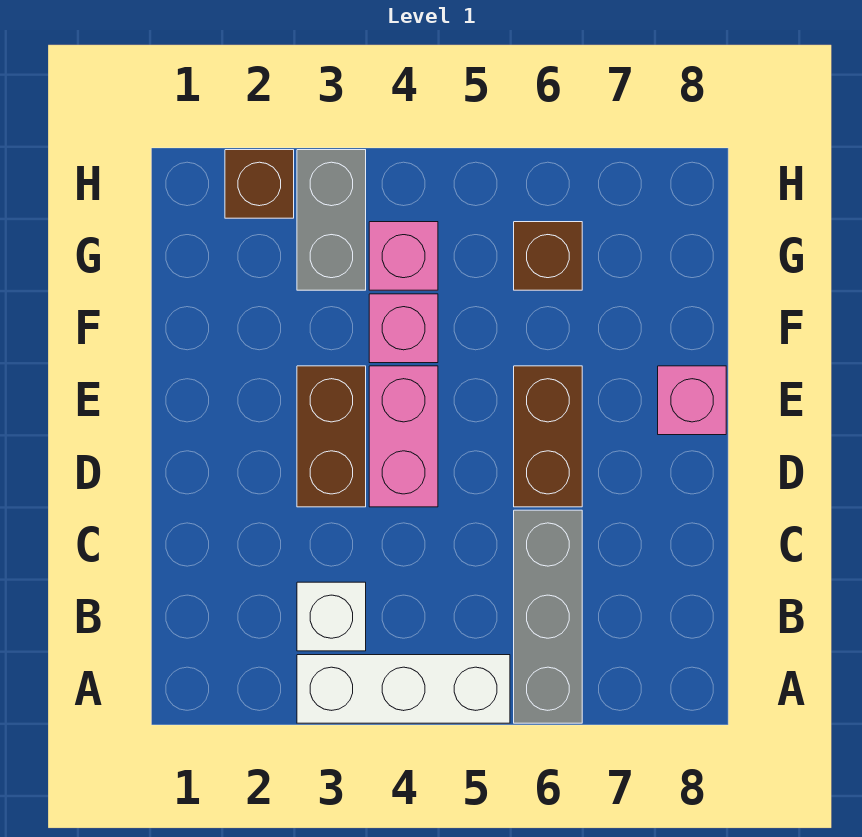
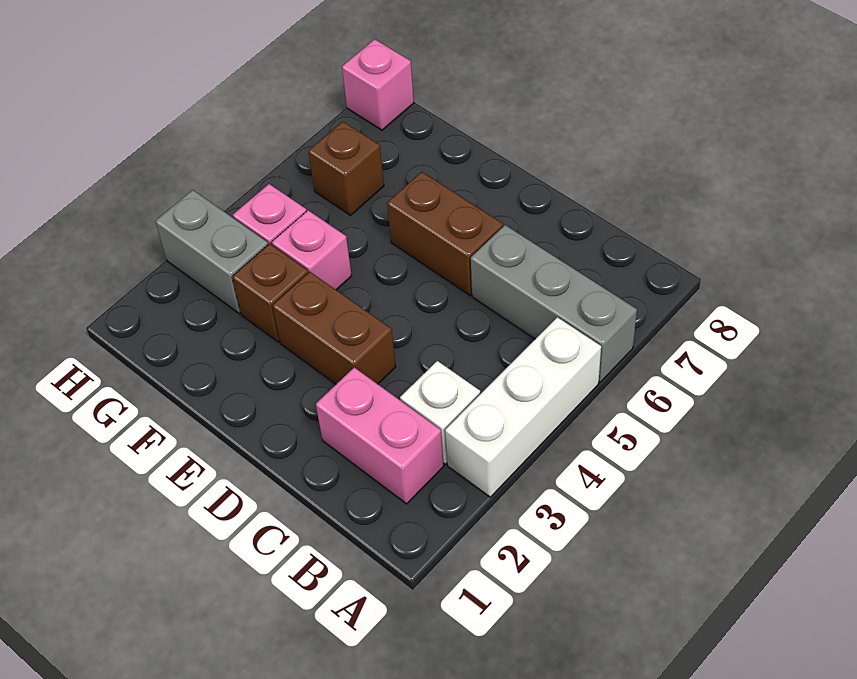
pink brick D4:E4 level 1 -> pink brick B2:C2 level 1
pink brick E8 level 1 -> pink brick H8 level 1
brown brick H2 level 1 -> brown brick F3 level 1

